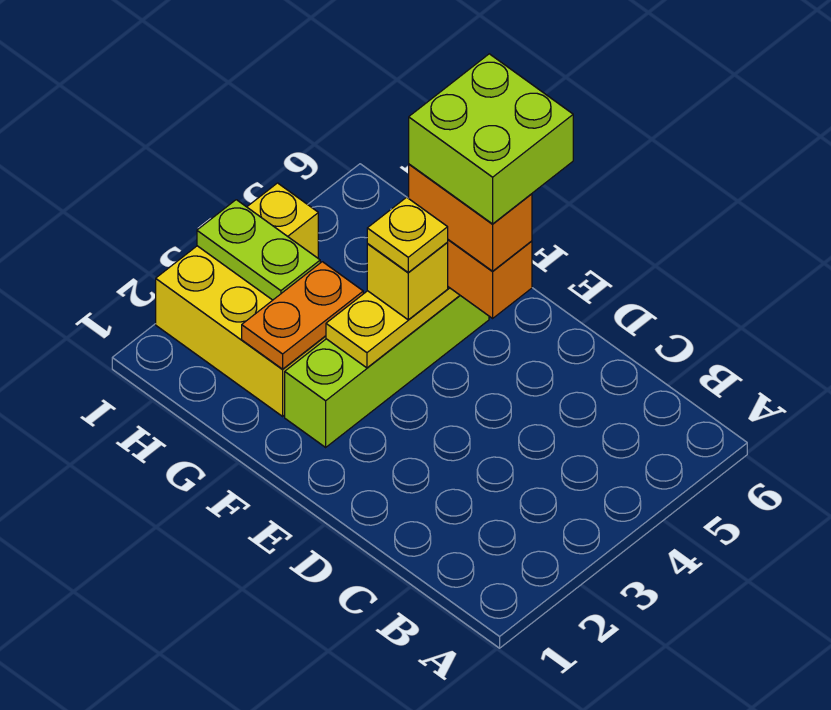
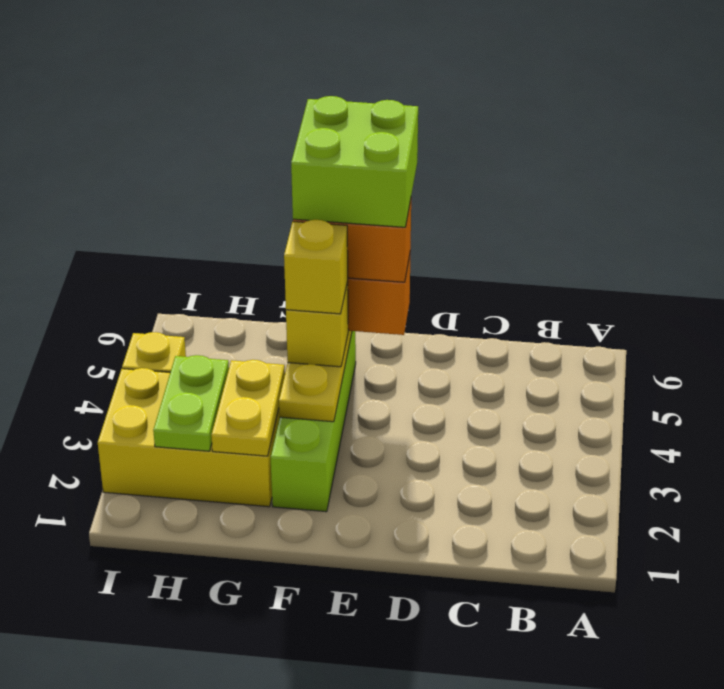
yellow plate F4 level 4 -> yellow brick F4 level 4
orange plate G2:G3 level 2 -> yellow plate G2:G3 level 2
lime plate H3:I3 level 2 -> lime plate H2:H3 level 2

